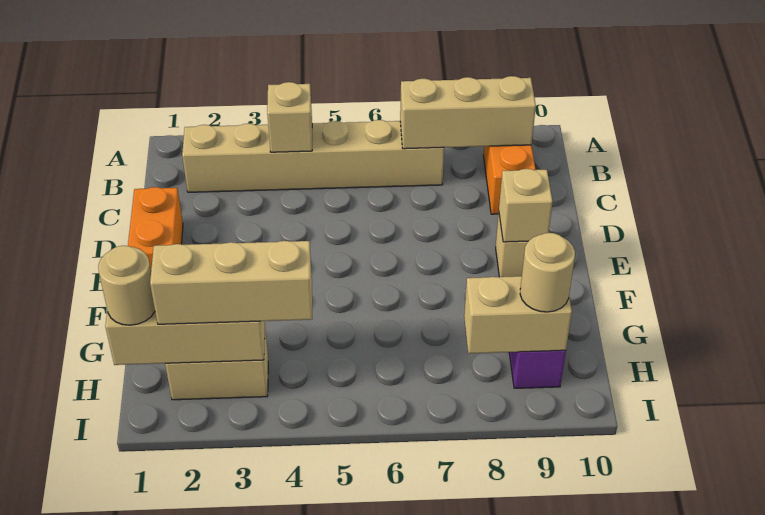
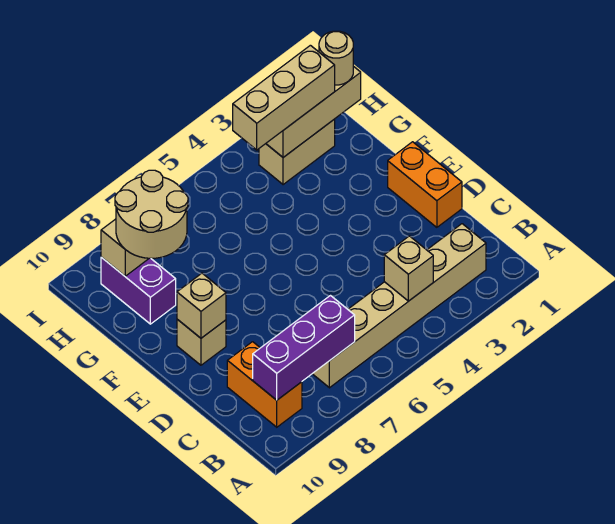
tan brick B7:B9 level 2 -> purple brick B7:B9 level 2
tan round brick H9 level 3 -> tan round brick G8:H9 level 3

